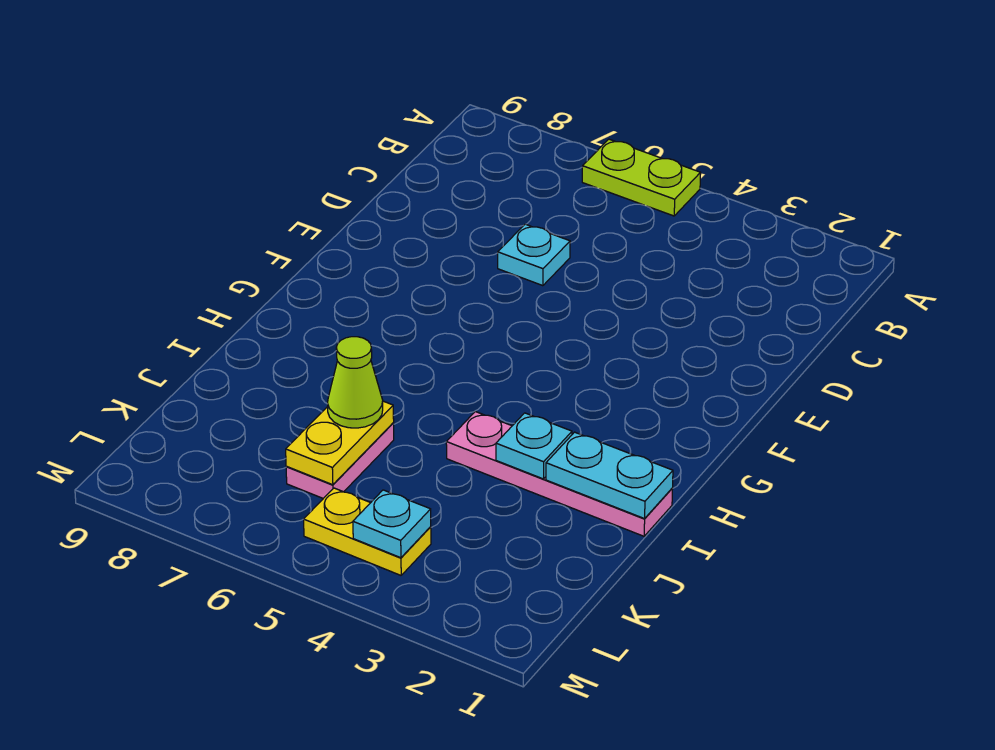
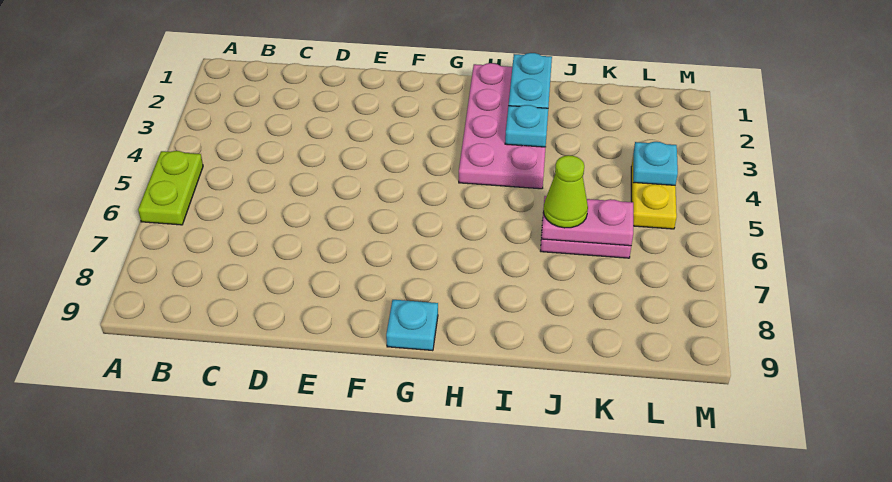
cyan plate D6 level 1 -> cyan plate G9 level 1
pink plate I1:I4 level 1 -> pink plate H1:I4 level 1
yellow plate J6:K6 level 2 -> pink plate J6:K6 level 2

